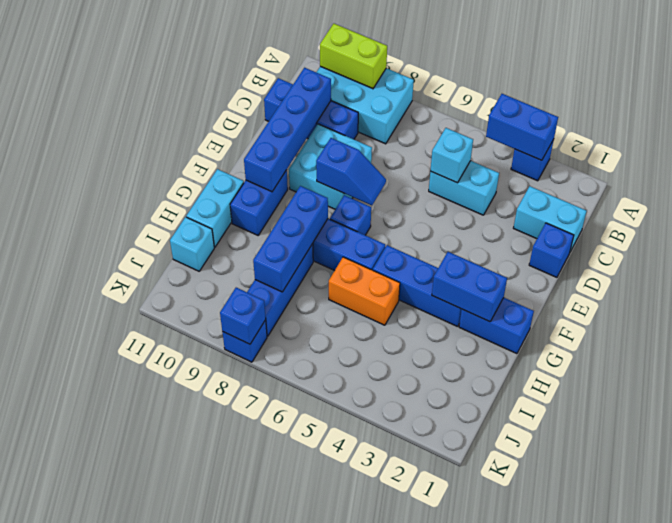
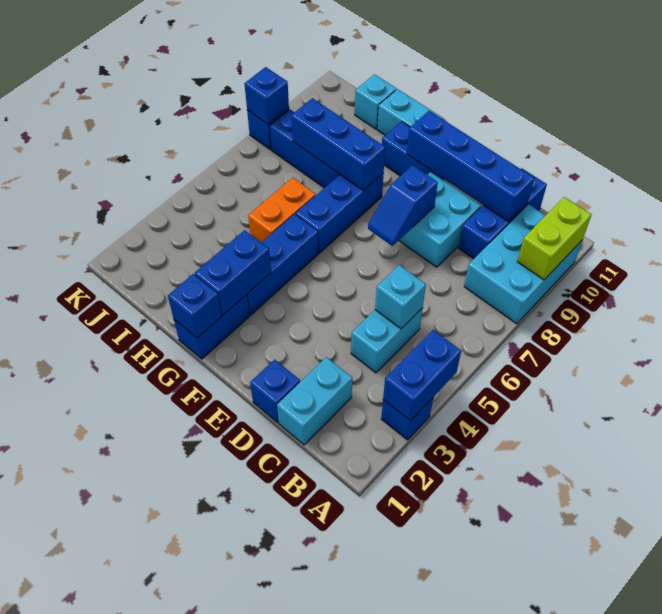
blue brick F7 level 1 -> blue brick G1 level 2

